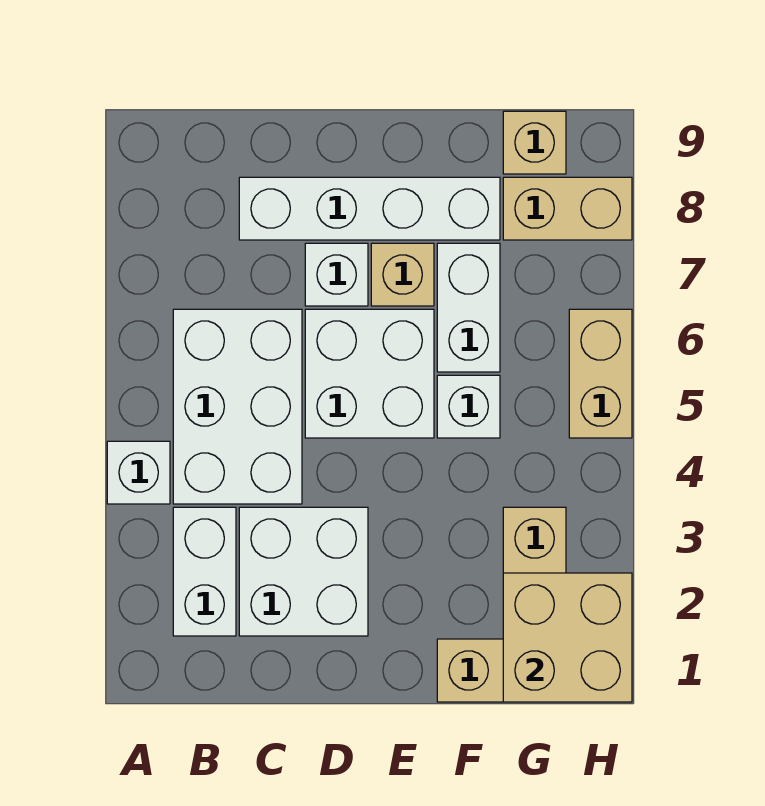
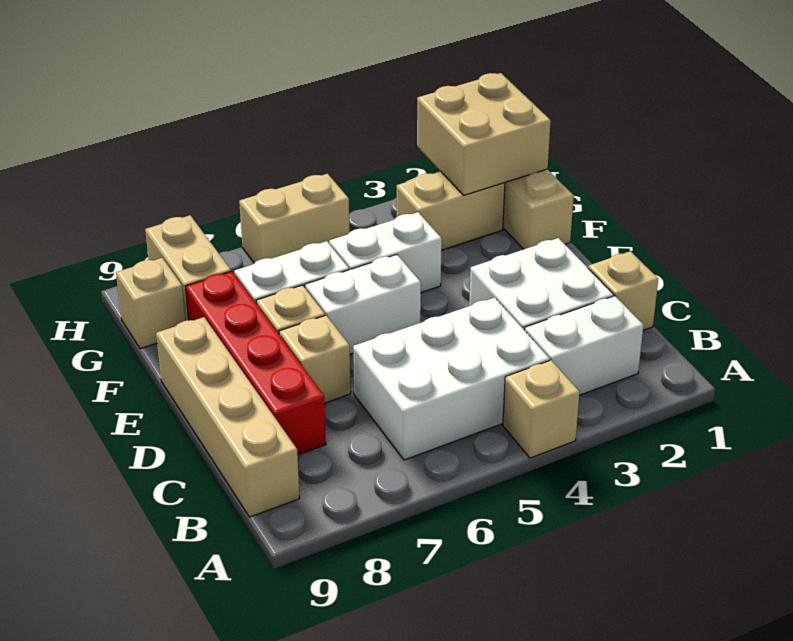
white brick A4 level 1 -> tan brick A4 level 1
none -> tan brick B9:E9 level 1
none -> tan brick C1 level 1
white brick C8:F8 level 1 -> red brick C8:F8 level 1
white brick D5:E6 level 1 -> white brick E5:E6 level 1
white brick D7 level 1 -> tan brick D7 level 1
white brick F5 level 1 -> white brick F4:F5 level 1

